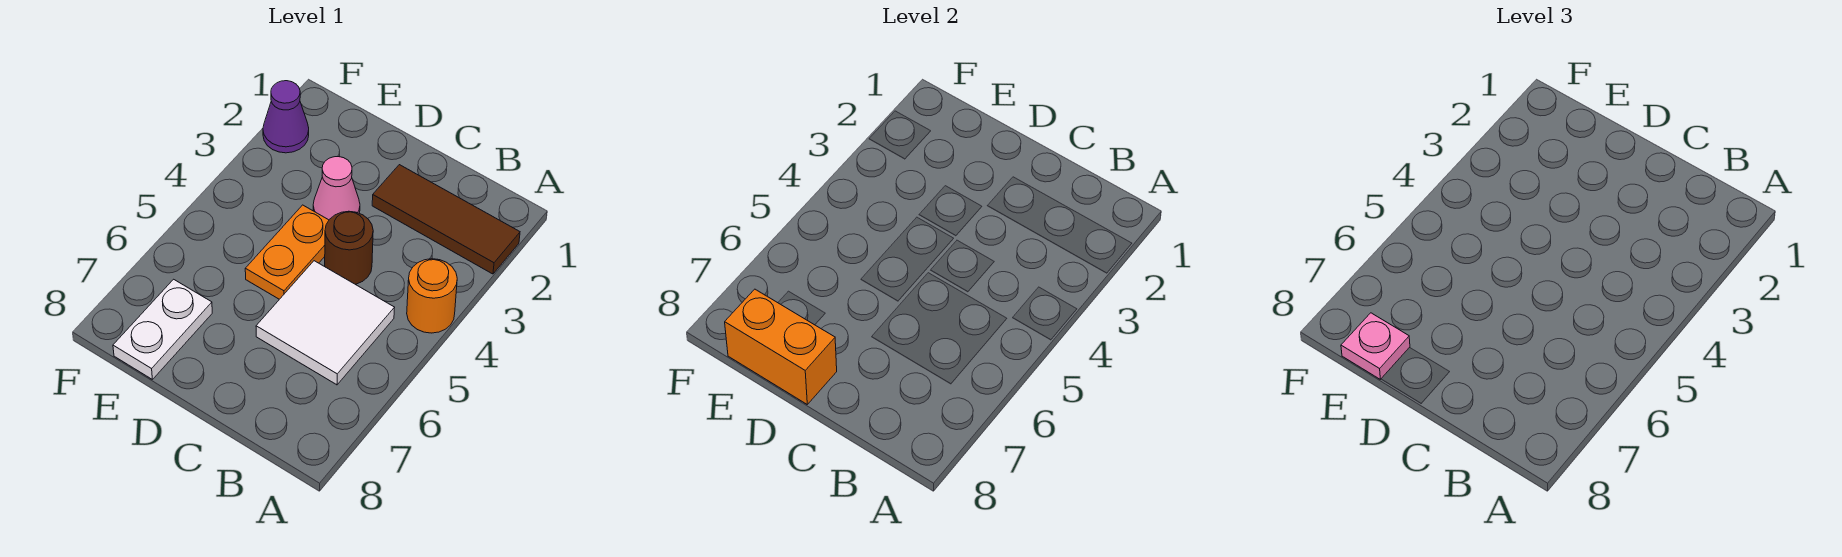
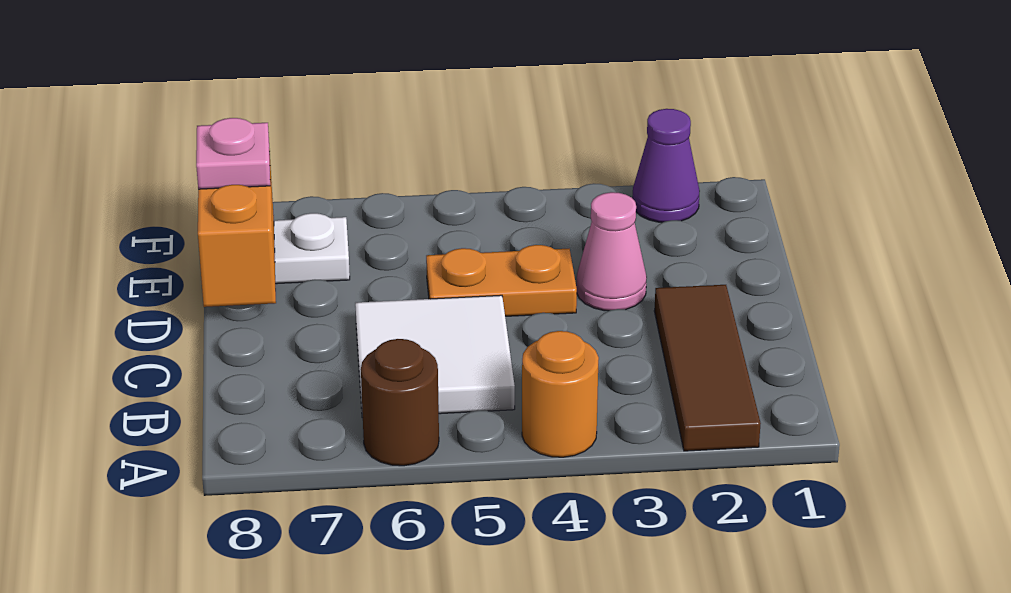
brown round brick C4 level 1 -> brown round brick A6 level 1

